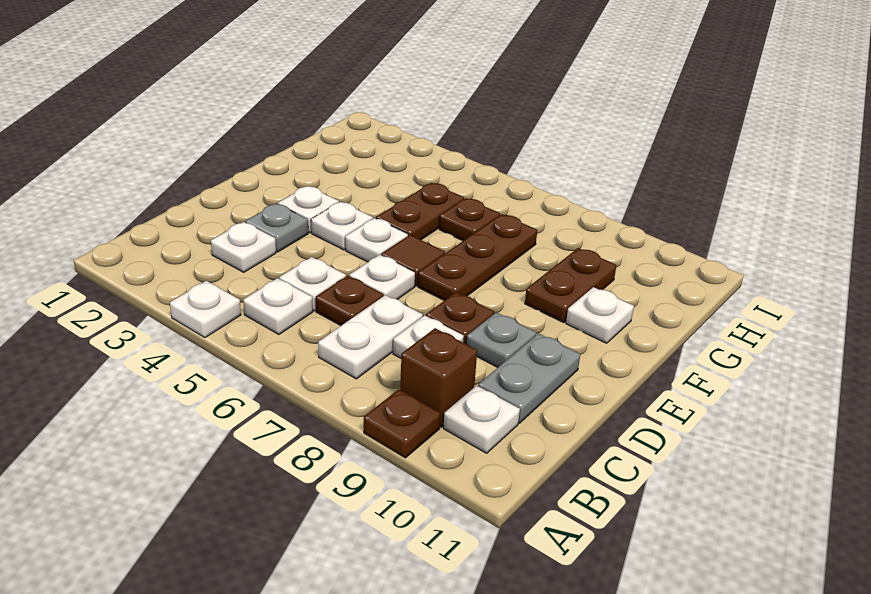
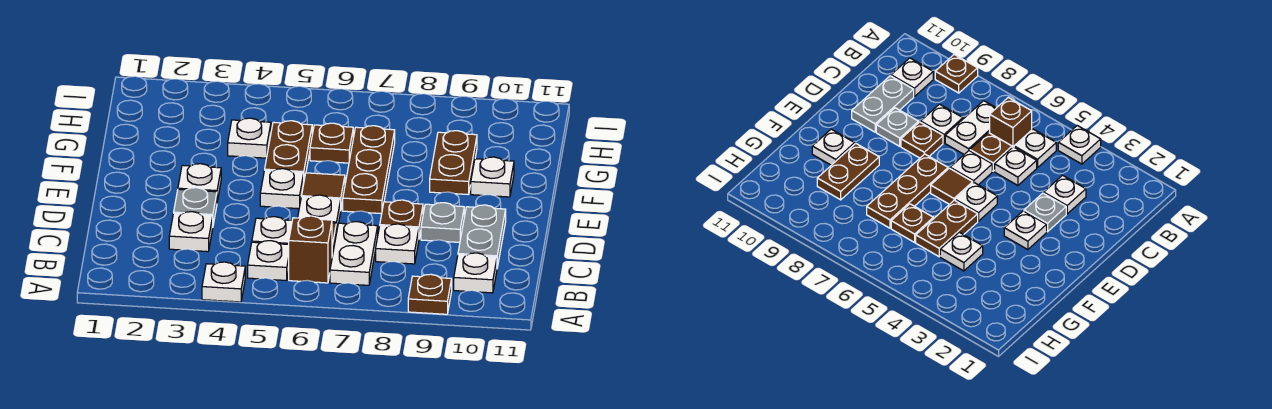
brown brick B9 level 1 -> brown brick B6 level 1
white plate E4 level 1 -> white plate G4 level 1

